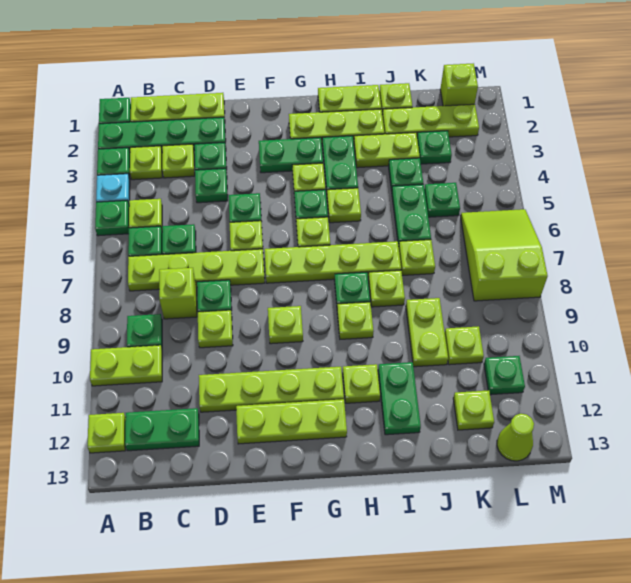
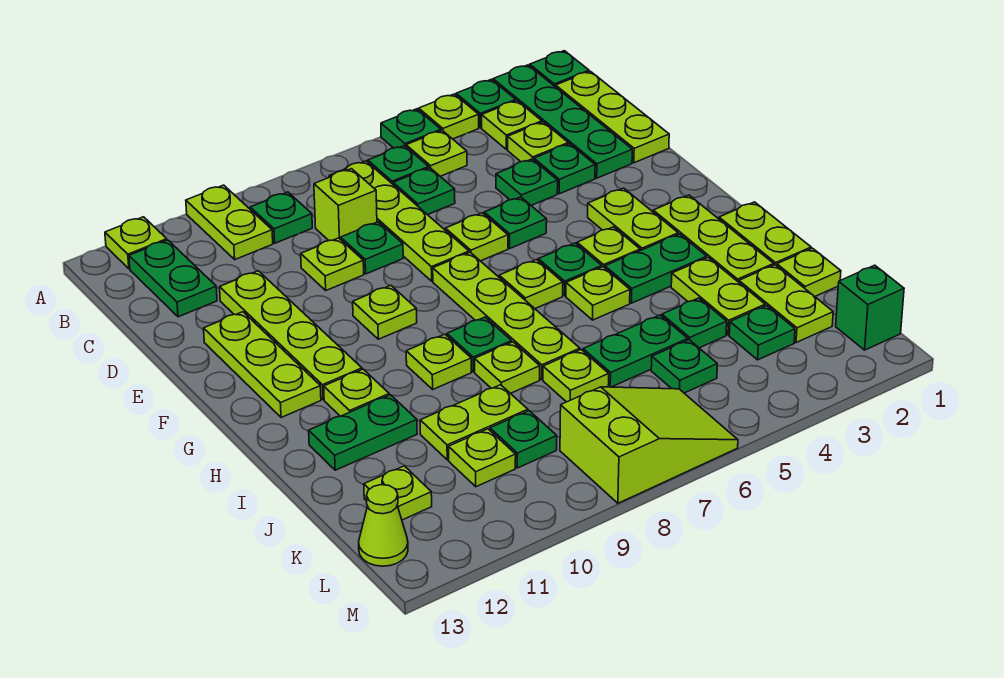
cyan plate A4 level 1 -> lime plate A4 level 1
green plate F3:G3 level 1 -> lime plate F3:G3 level 1
lime plate J2:L2 level 1 -> lime plate J2:K2 level 1
lime brick L1 level 1 -> green brick L1 level 1
green plate L11 level 1 -> green plate K9 level 1

